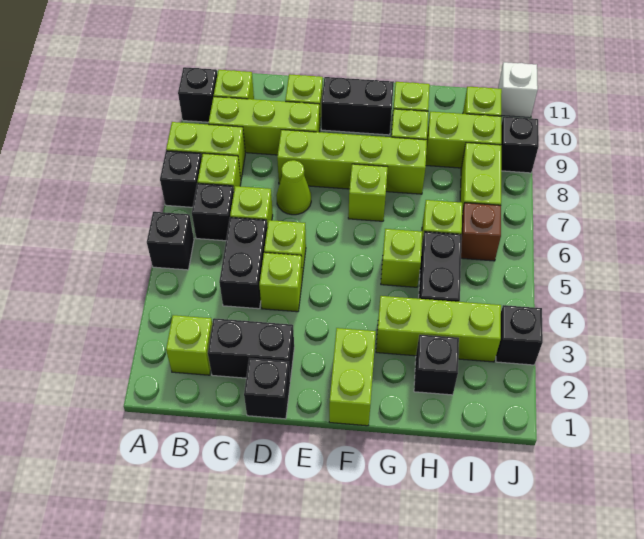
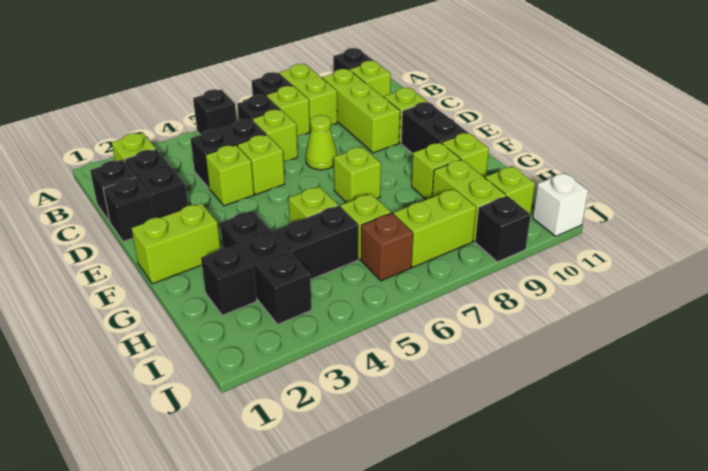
lime brick D8:G8 level 1 -> none
lime brick G3:I3 level 1 -> black brick G3:I3 level 1
black brick J3 level 1 -> black brick C1 level 1

